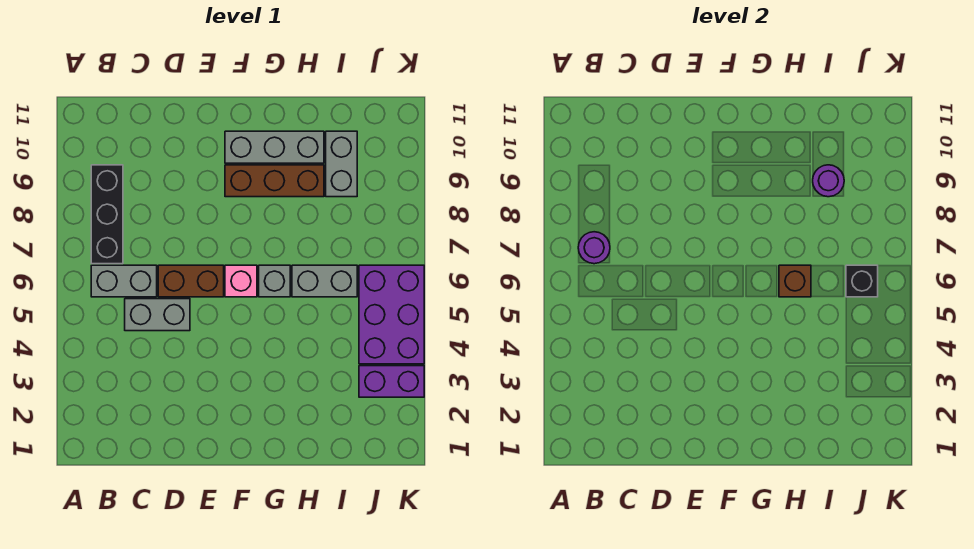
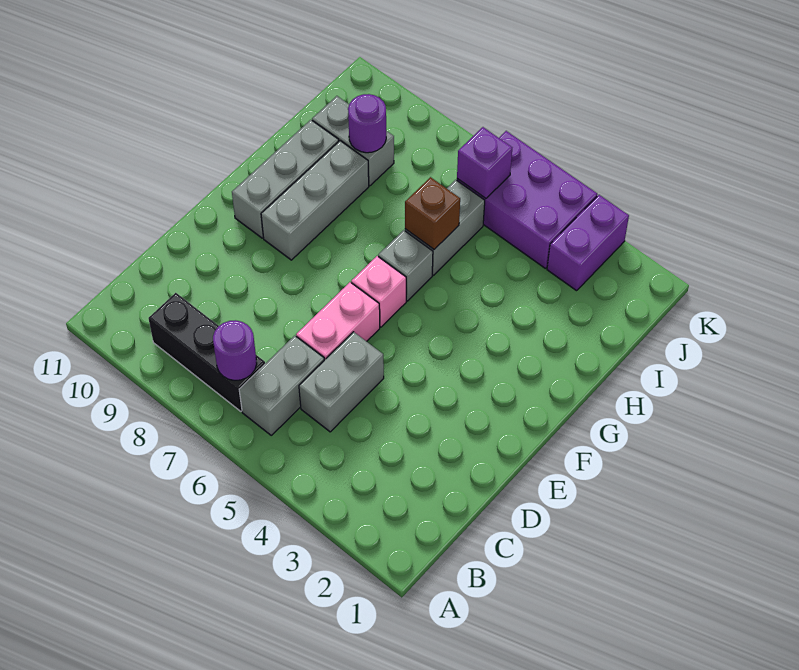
brown brick D6:E6 level 1 -> pink brick D6:E6 level 1
brown brick F9:H9 level 1 -> grey brick F9:H9 level 1
black brick J6 level 2 -> purple brick J6 level 2

